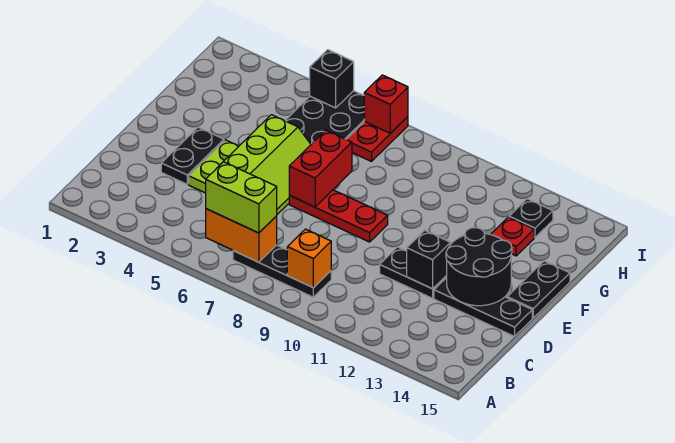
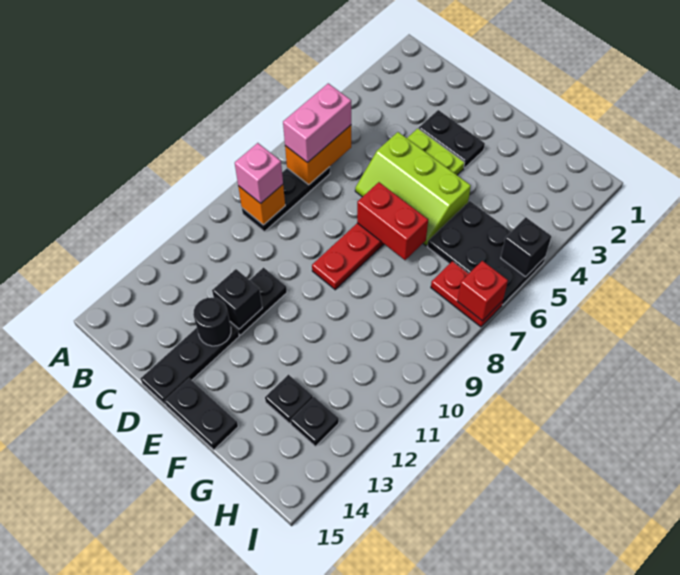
lime brick B6:B7 level 3 -> pink brick B6:B7 level 3
none -> pink brick B9 level 3
black round brick D13:E14 level 2 -> black round brick D13 level 2
red plate G13 level 1 -> black plate G13 level 1

